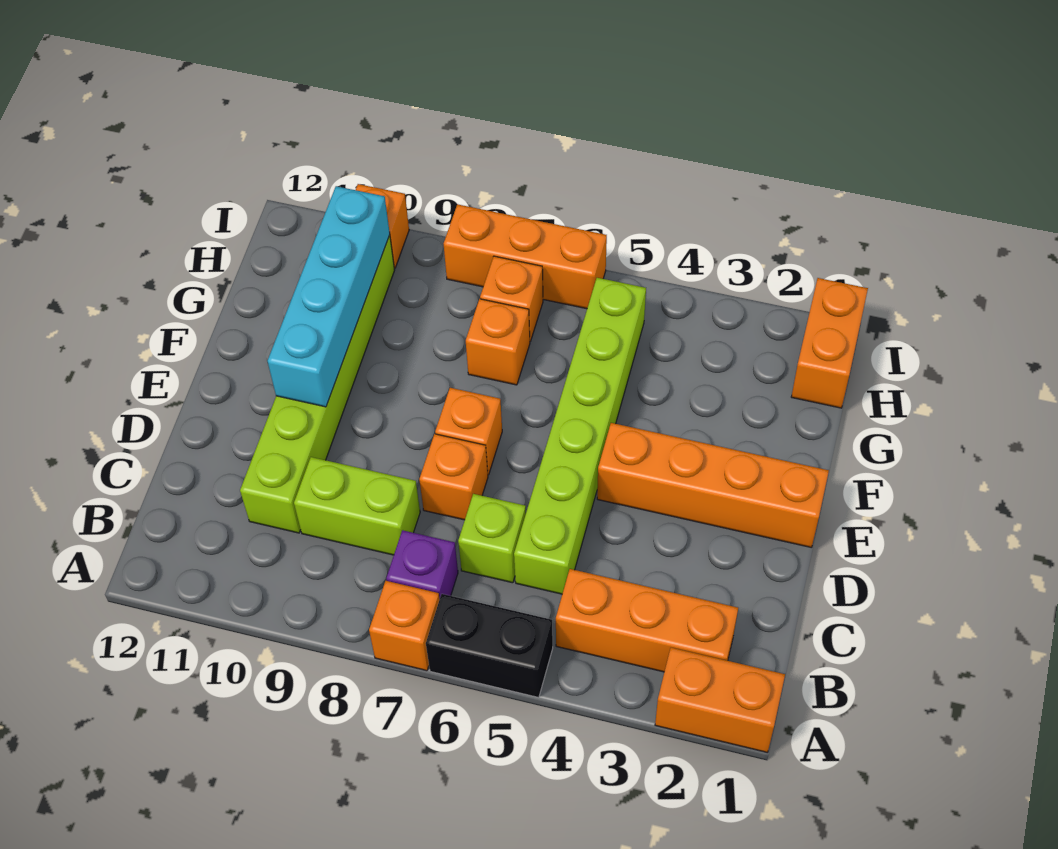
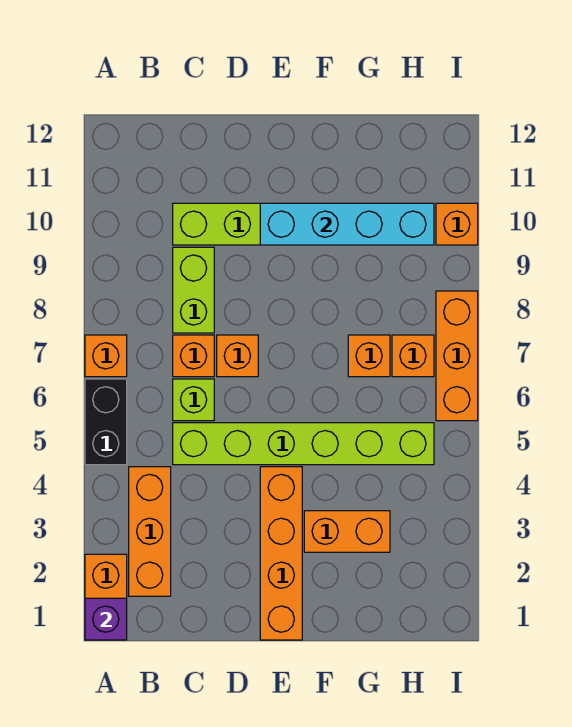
purple brick B7 level 1 -> purple brick A1 level 2
orange brick E7 level 1 -> orange brick C7 level 1
orange brick H1:I1 level 1 -> orange brick F3:G3 level 1

